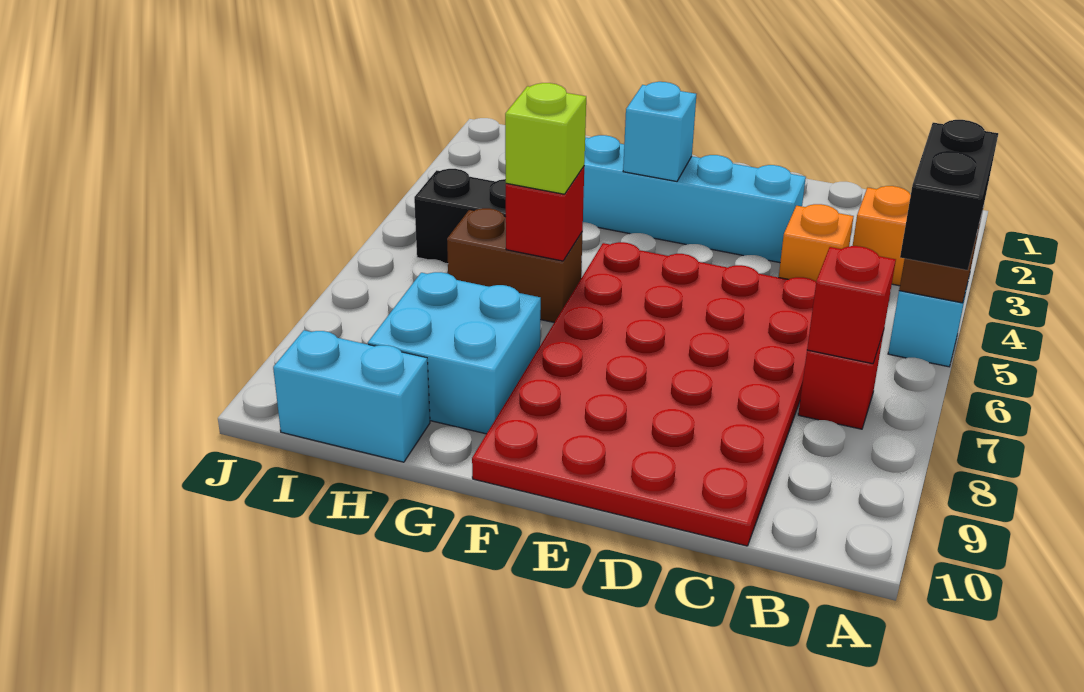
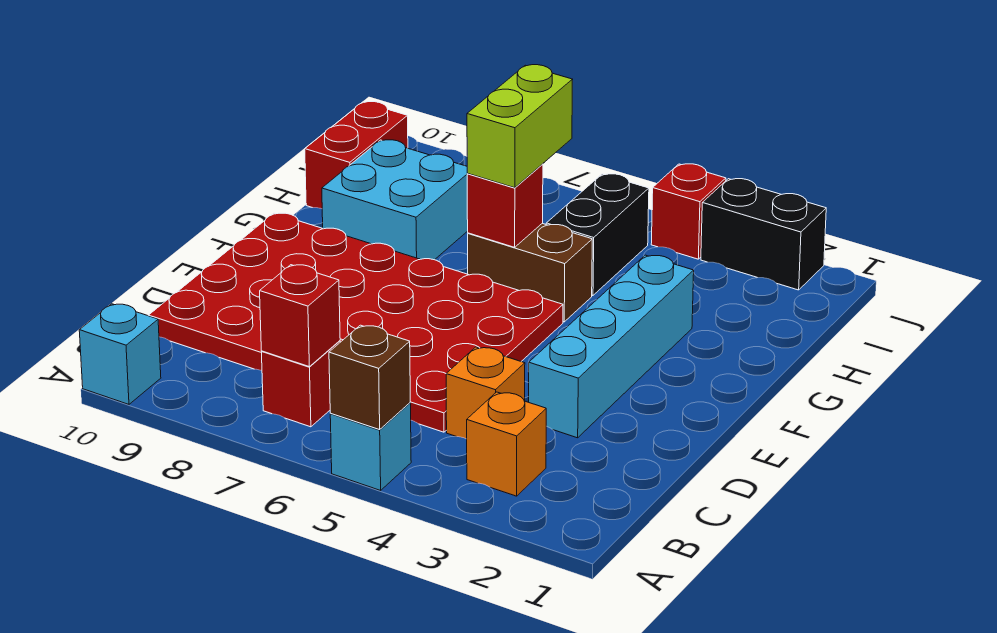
black brick A5:A6 level 3 -> black brick J2:J3 level 1
cyan brick F3 level 2 -> cyan brick A10 level 1
brown brick G6:H6 level 1 -> brown brick G5:G6 level 1
lime brick G6 level 3 -> lime brick G6:H6 level 3
cyan brick H10:I10 level 1 -> red brick H10:I10 level 1
none -> red brick J4 level 1

